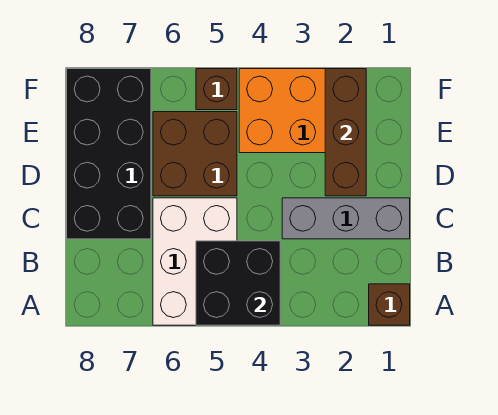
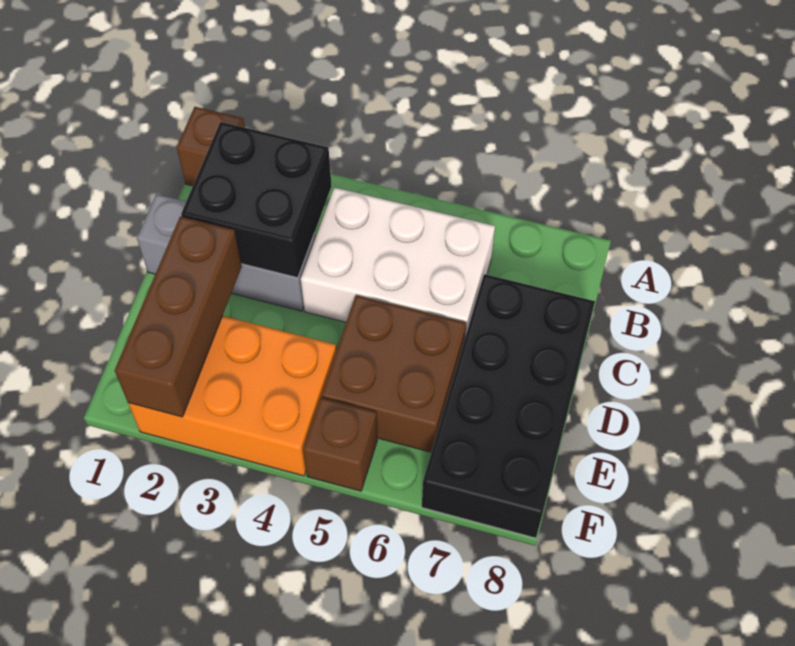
black brick A4:B5 level 2 -> black brick B2:C3 level 2
white brick A5:C6 level 1 -> white brick B4:C6 level 1

